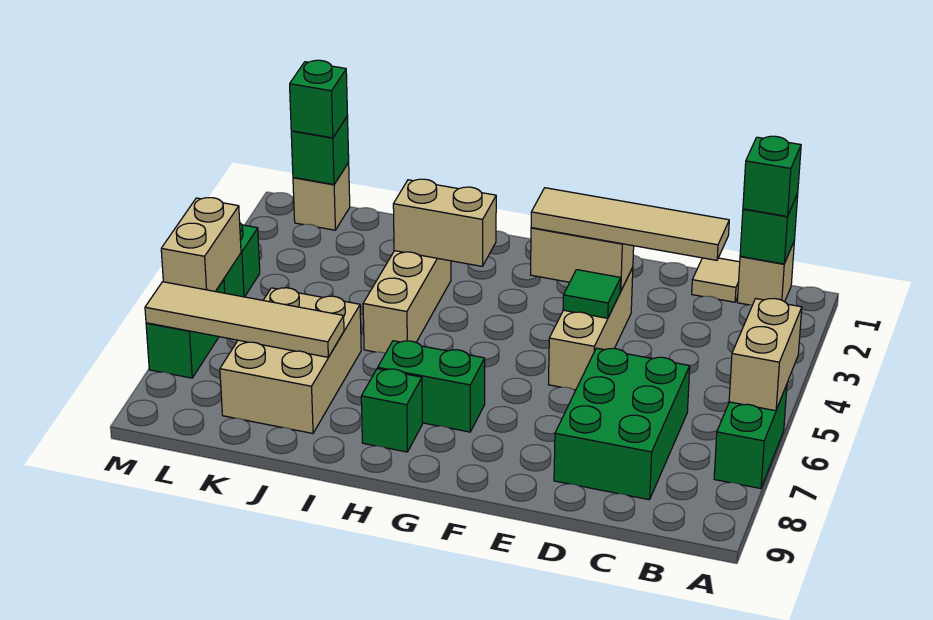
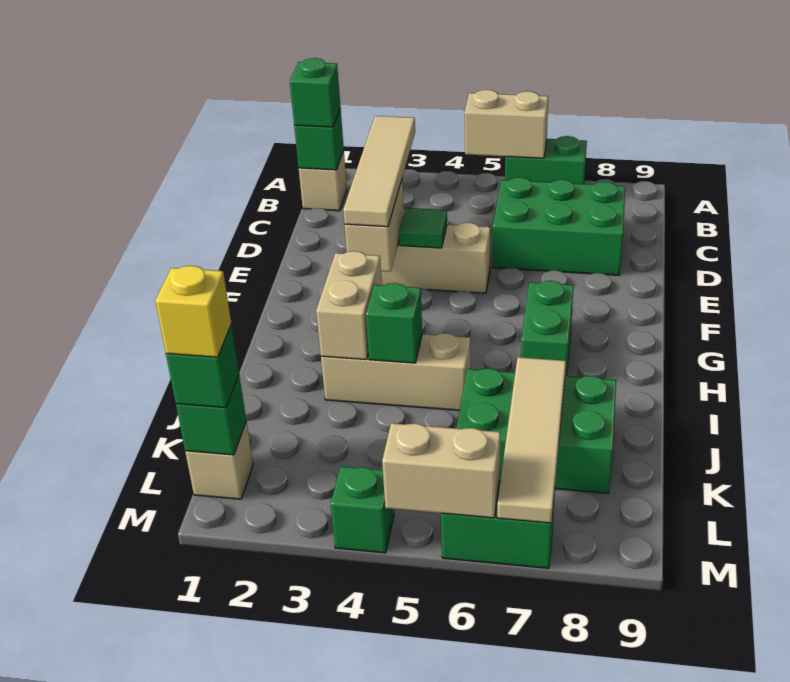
tan tile C1 level 1 -> none
green brick H8 level 1 -> green brick I4 level 2
tan brick J6:K8 level 1 -> green brick J6:K8 level 1
none -> yellow brick L1 level 4

